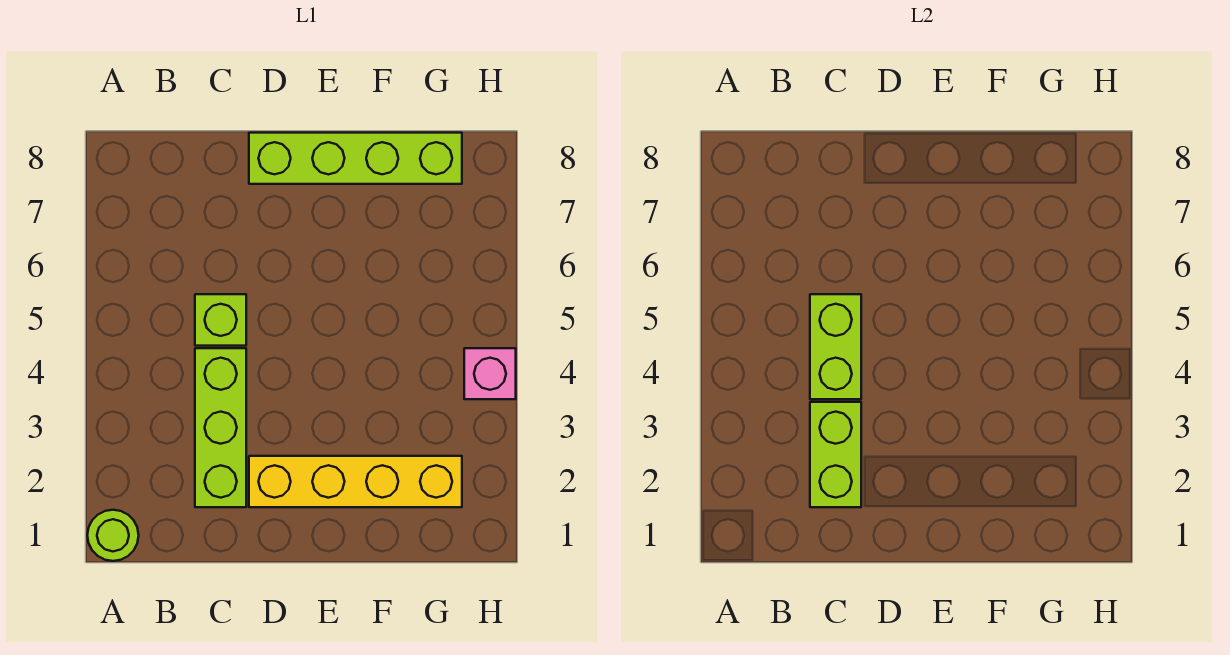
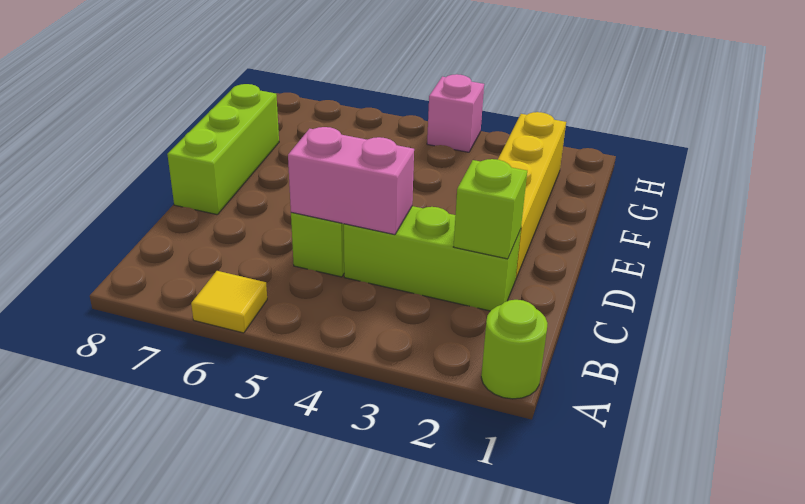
none -> yellow tile A6 level 1
lime brick C2:C3 level 2 -> lime brick C2 level 2
lime brick C4:C5 level 2 -> pink brick C4:C5 level 2
lime brick D8:G8 level 1 -> lime brick D8:F8 level 1

